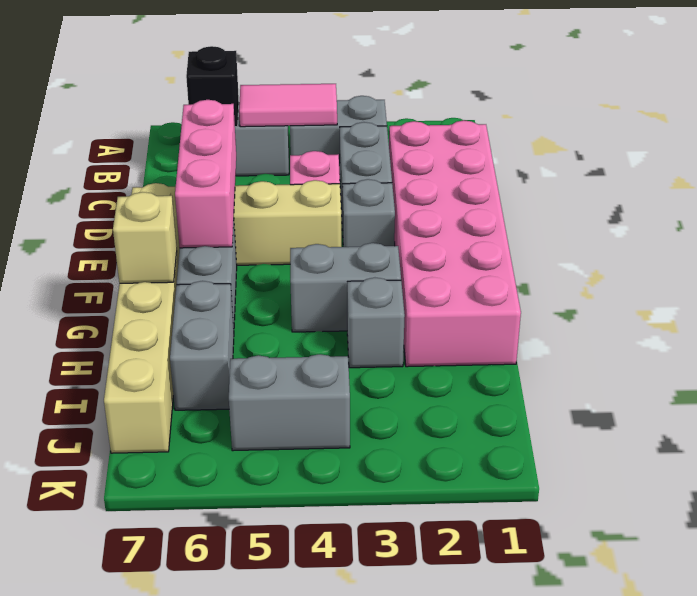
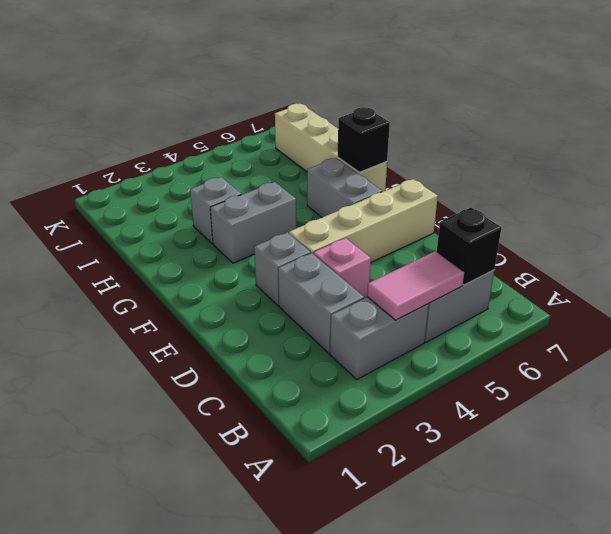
pink brick C1:H2 level 1 -> none
pink brick D6:F6 level 2 -> none
tan brick G7 level 2 -> black brick G7 level 2
grey brick H6:I6 level 1 -> none
grey brick J4:J5 level 1 -> none

